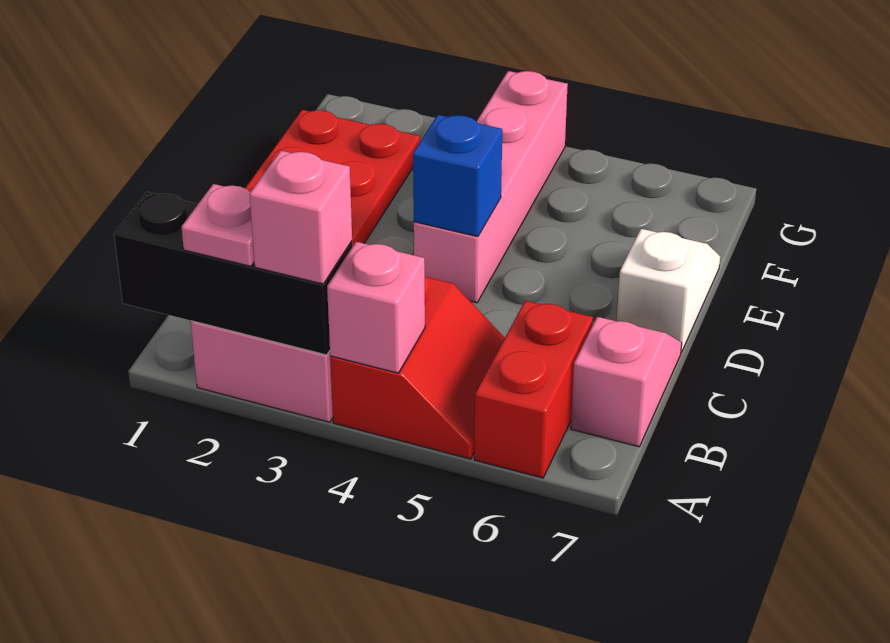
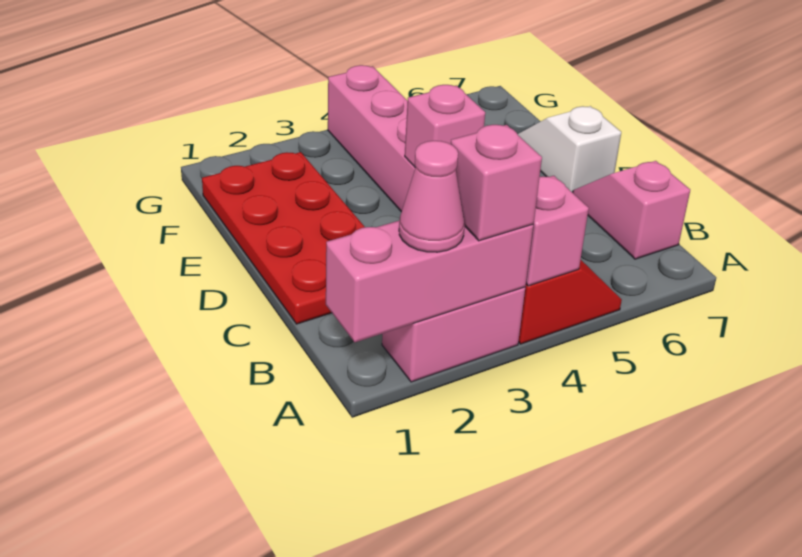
black brick A1:A3 level 2 -> pink brick A1:A3 level 2
pink plate A2 level 3 -> pink cone A2 level 3
red brick A6:B6 level 1 -> none
blue brick D4 level 2 -> pink brick D4 level 2

